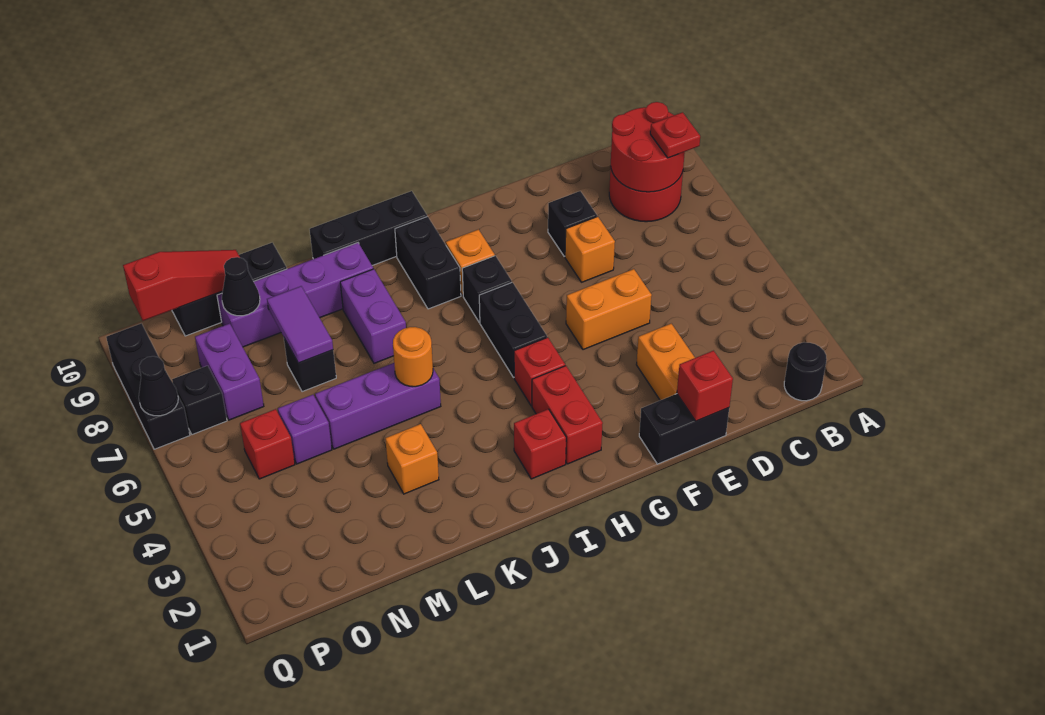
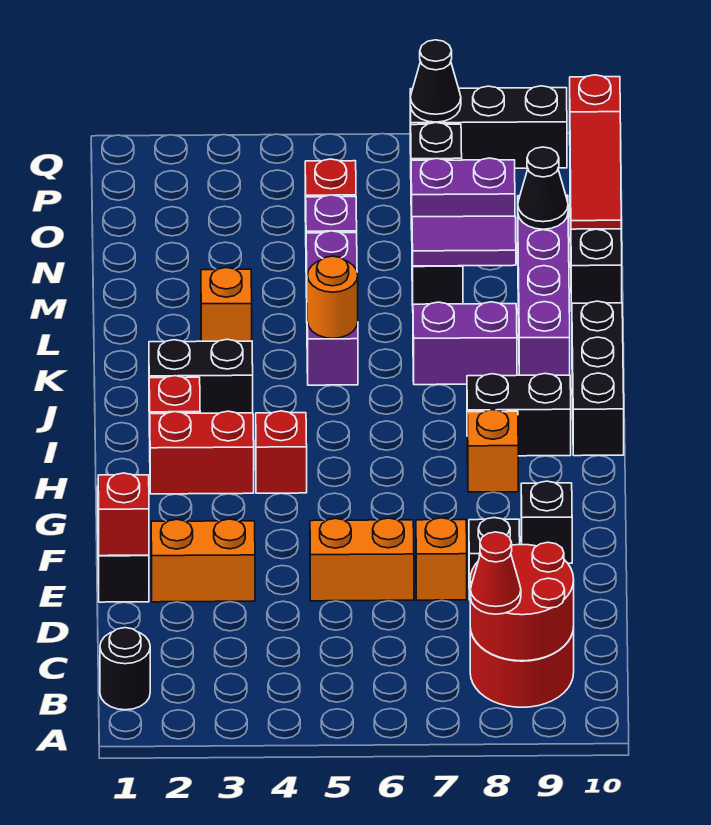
red plate B8 level 3 -> red cone B8 level 3
orange brick E5:F5 level 1 -> orange brick E5:E6 level 1
black brick H5:H6 level 1 -> black brick J2:J3 level 1
black brick H7 level 1 -> black brick F9 level 1

